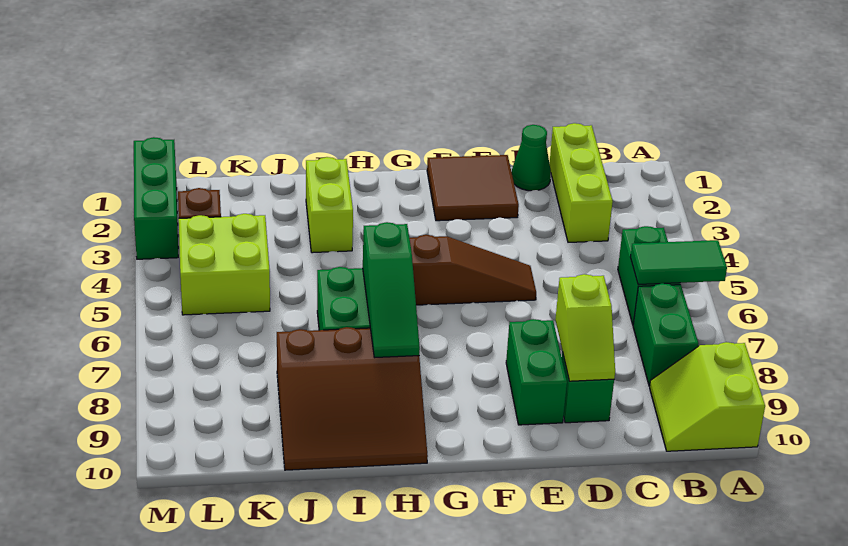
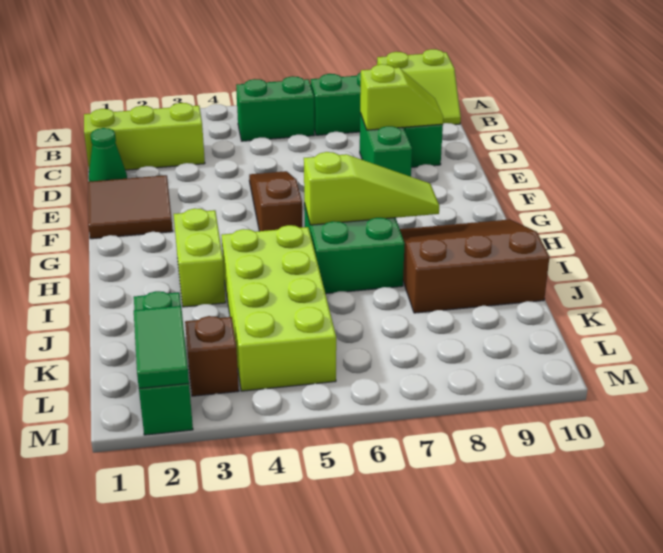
green tile A6:B6 level 2 -> green tile L2:M2 level 2
green brick E8:E9 level 1 -> green brick D8:E8 level 1
green slope H6:H8 level 2 top 6 -> lime slope H6:H8 level 2 top 6
brown slope H8:J10 level 1 top 8 -> brown slope H8:J10 level 1 top J
lime brick I2:I3 level 1 -> lime brick H3:I3 level 1
lime brick K4:L5 level 1 -> lime brick I4:L5 level 1
green brick M1:M3 level 1 -> green brick K2:M2 level 1

